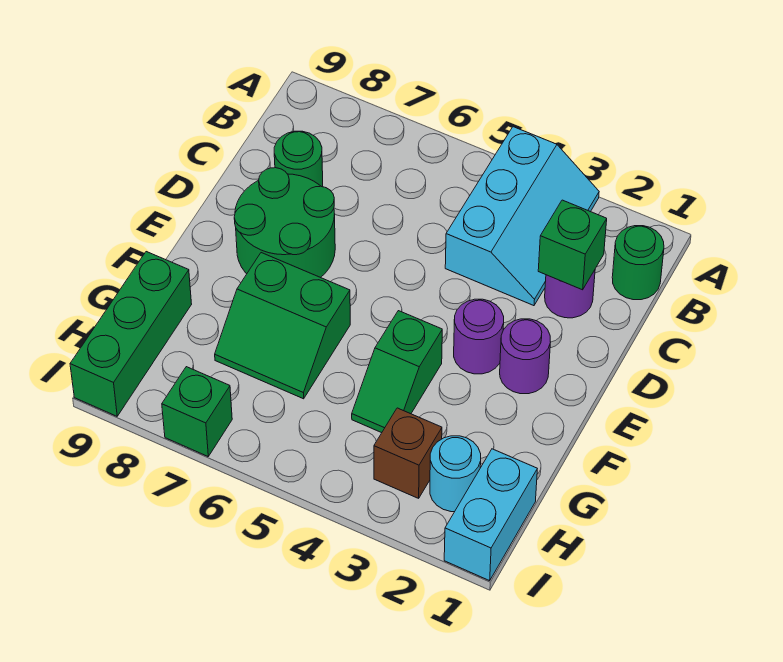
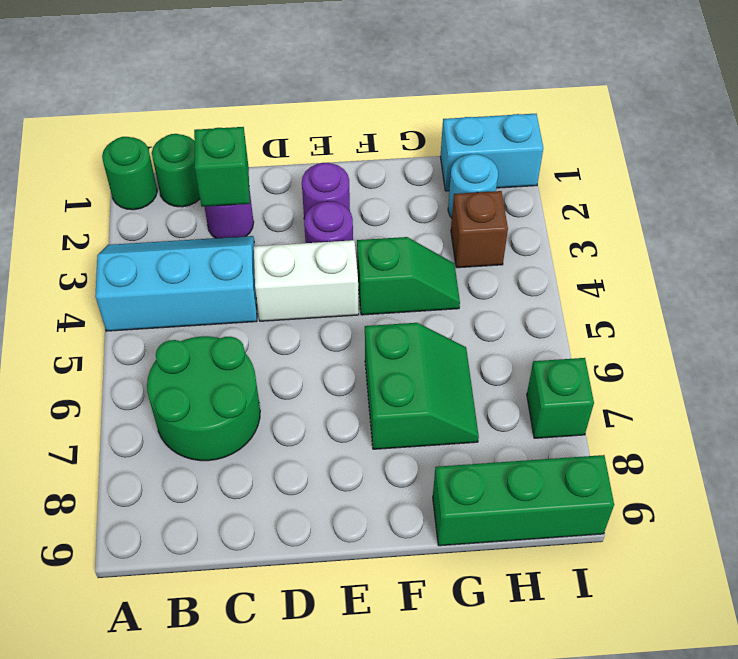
green round brick C8 level 1 -> green round brick A1 level 1
none -> white brick D4:E4 level 1
green round brick D7:E8 level 1 -> green round brick B6:C7 level 1

